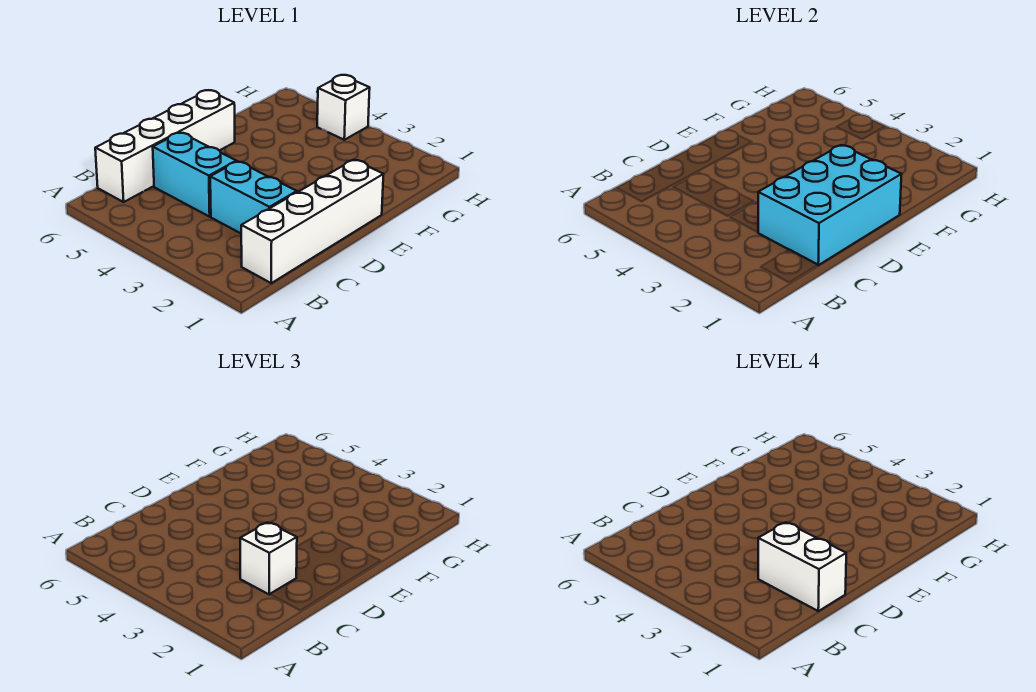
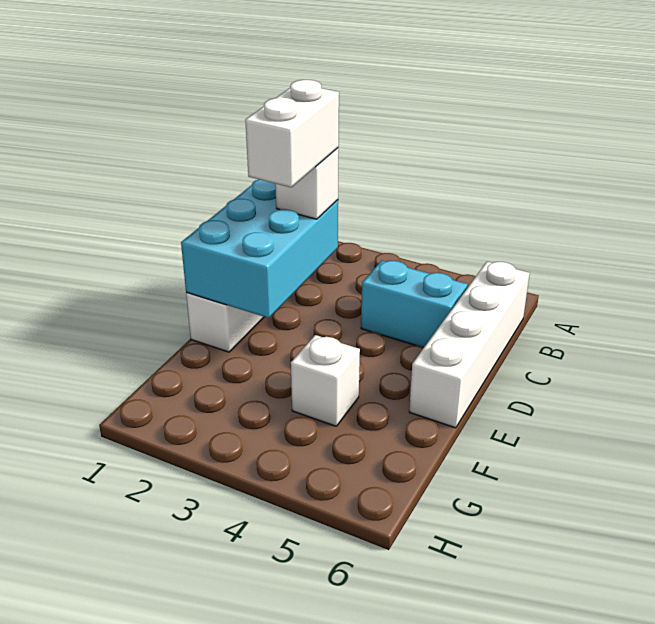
white brick C1:C2 level 4 -> white brick C2:D2 level 4
cyan brick C2:C3 level 1 -> none
white brick H4 level 1 -> white brick F4 level 1

